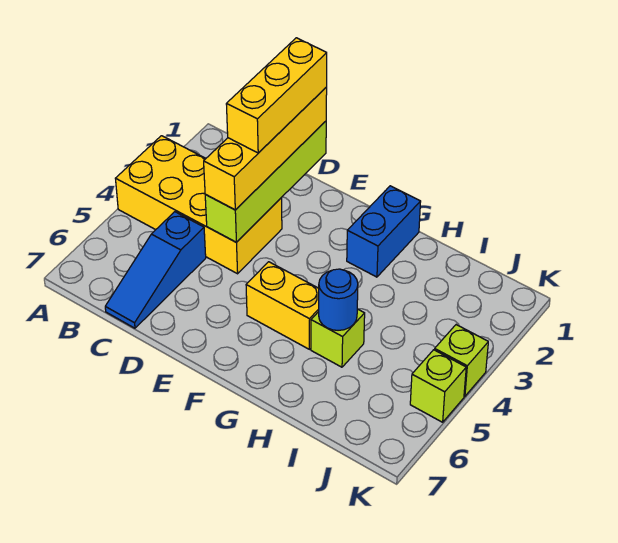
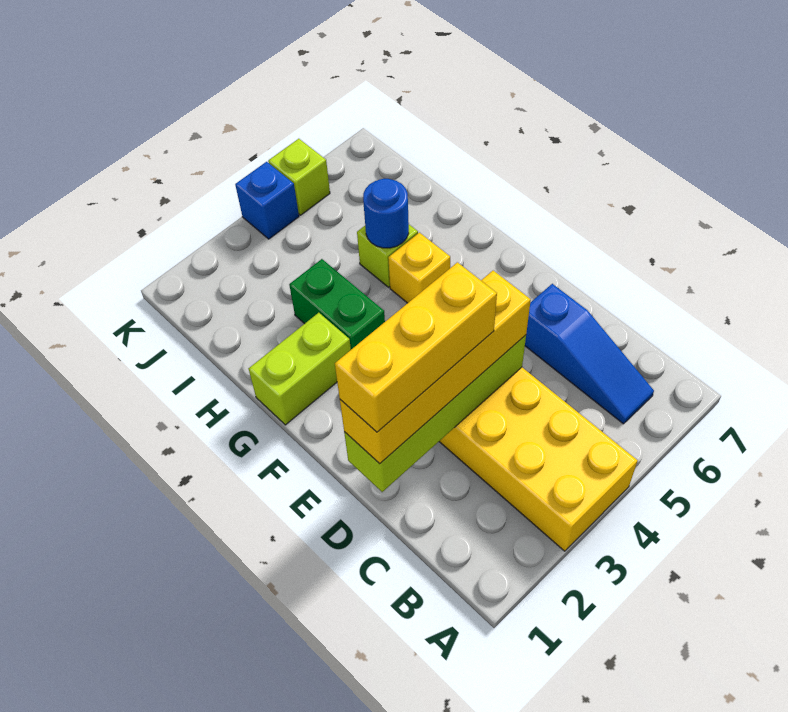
blue slope C5:C7 level 1 top 5 -> blue slope B6:D6 level 1 top D
yellow brick F5:G5 level 1 -> yellow brick G5 level 1
blue brick G1:G2 level 1 -> lime brick G1:G2 level 1
none -> green brick G3:H3 level 1
lime brick K4 level 1 -> blue brick K4 level 1

